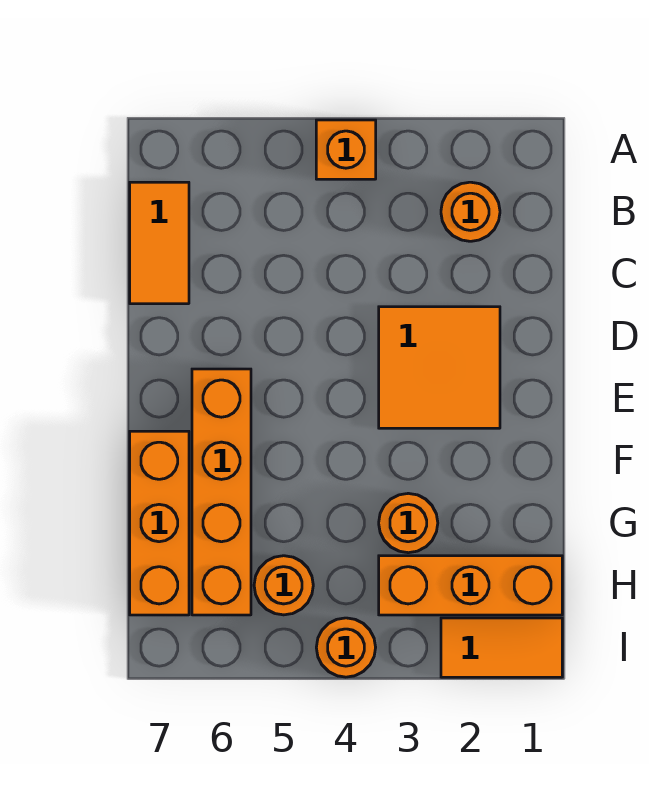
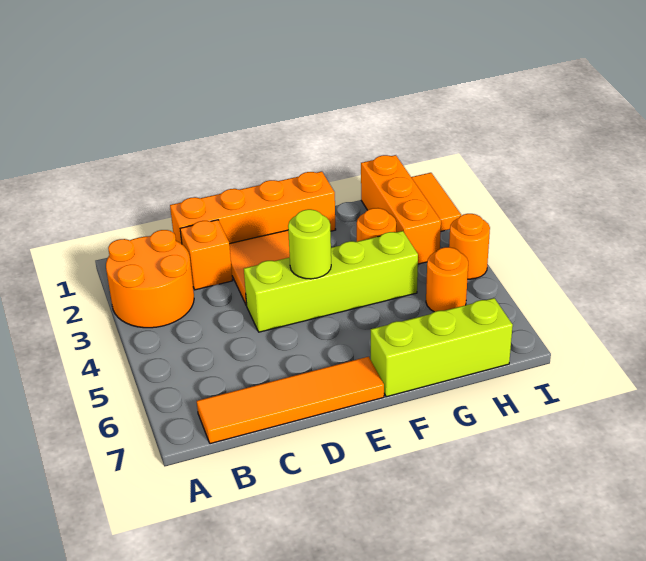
orange brick A4 level 1 -> orange brick C2 level 1
orange round brick B2 level 1 -> orange round brick A2:B3 level 1
orange tile B7:C7 level 1 -> orange tile B7:E7 level 1
none -> lime brick D4:G4 level 1
none -> lime round brick E4 level 2
orange brick E6:H6 level 1 -> orange brick C1:F1 level 1
orange brick F7:H7 level 1 -> lime brick F7:H7 level 1

